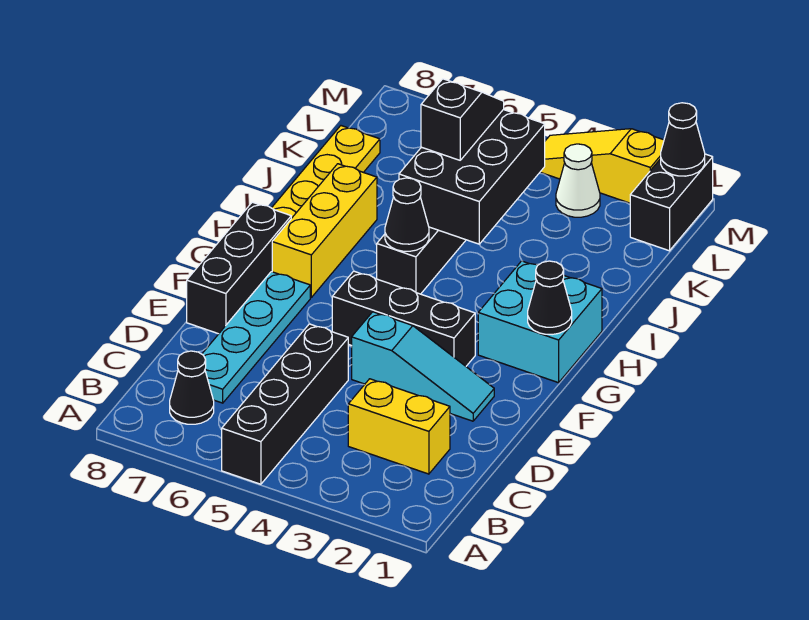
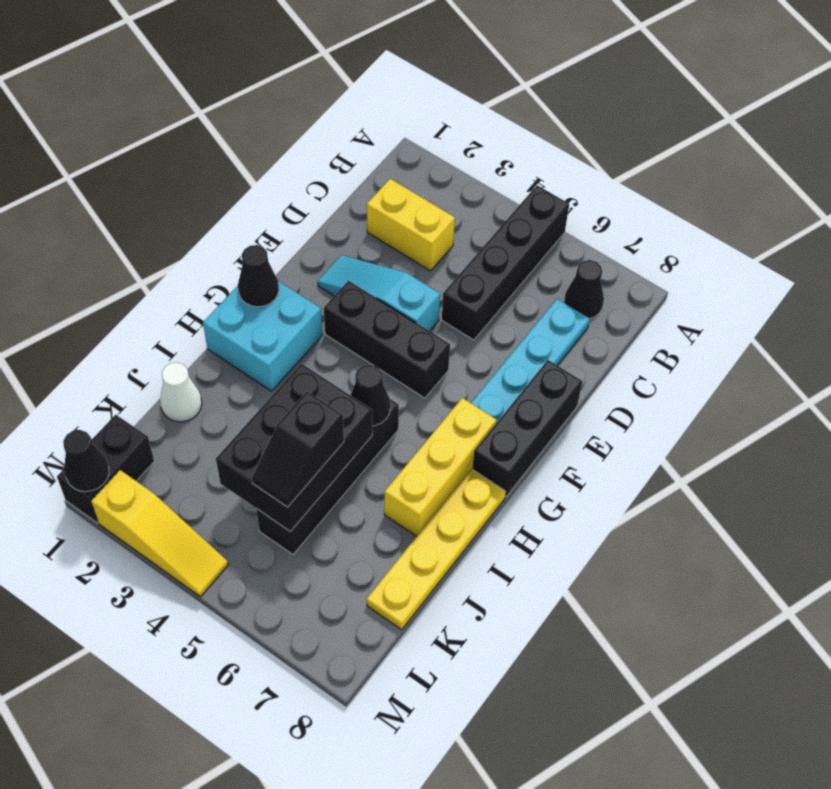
white cone L3 level 1 -> white cone J1 level 1

